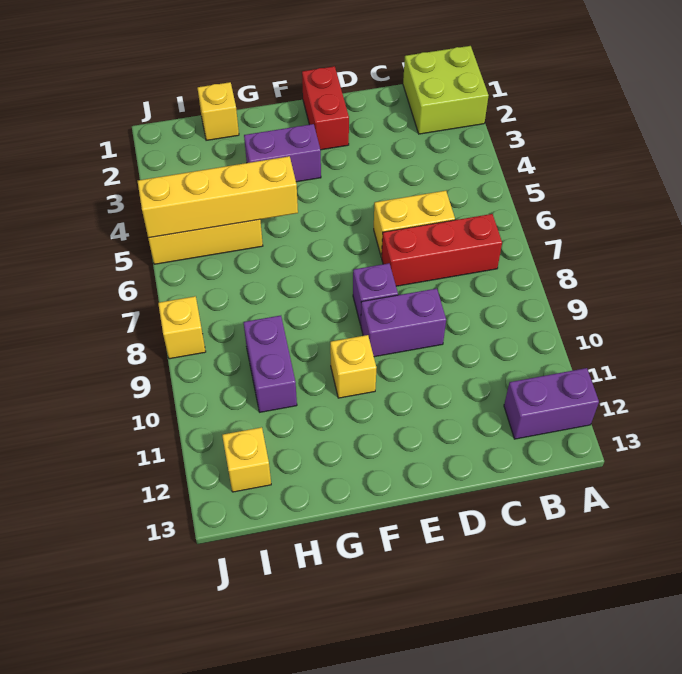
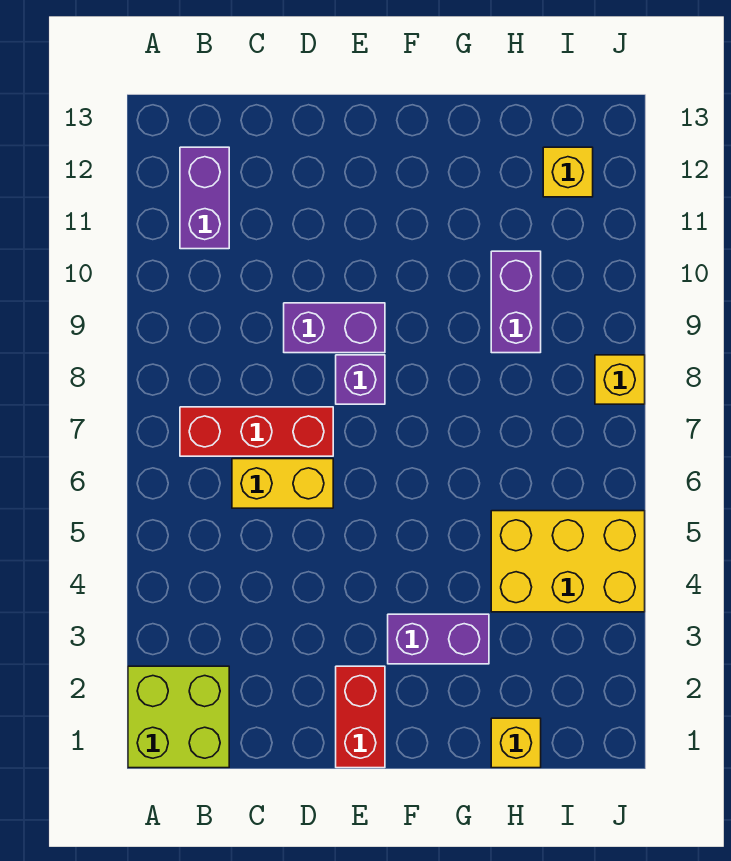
purple brick A12:B12 level 1 -> purple brick B11:B12 level 1
yellow brick F10 level 1 -> none
yellow brick G5:J5 level 2 -> none

